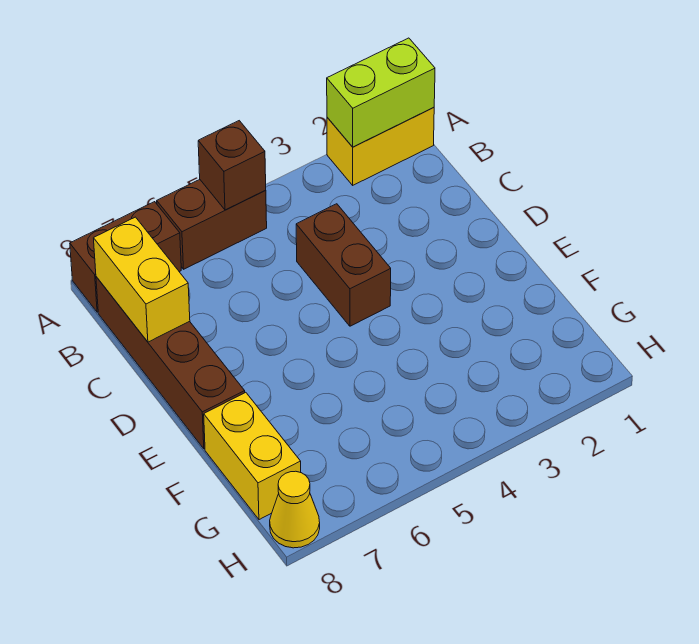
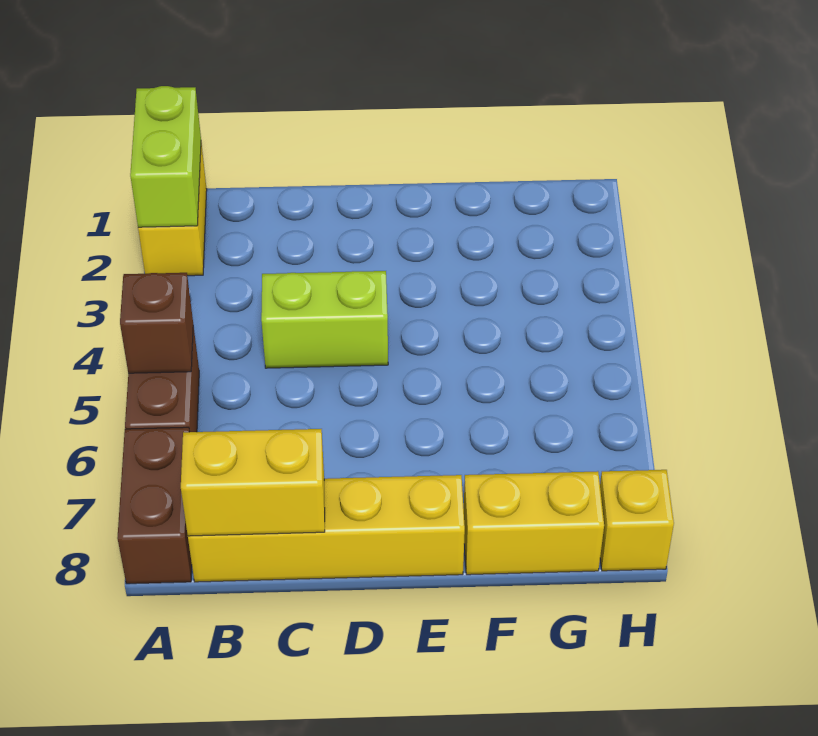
brown brick B8:E8 level 1 -> yellow brick B8:E8 level 1
brown brick C4:D4 level 1 -> lime brick C4:D4 level 1
yellow cone H8 level 1 -> yellow brick H8 level 1

